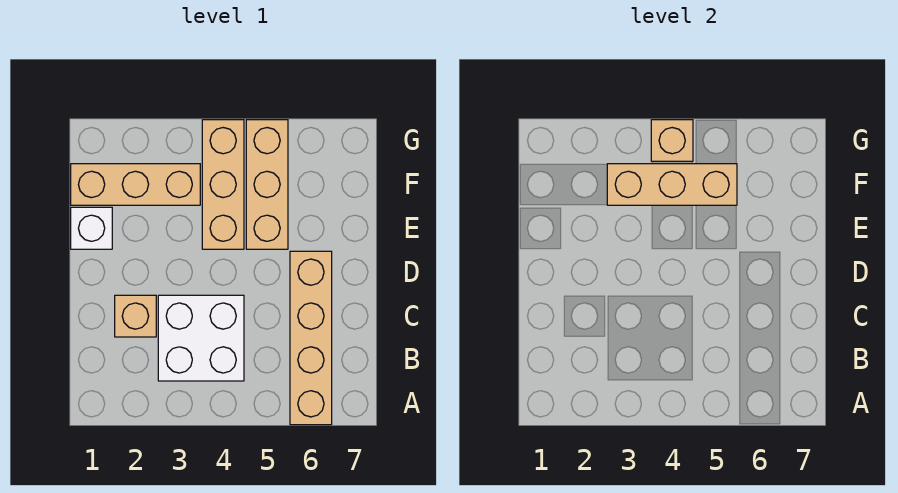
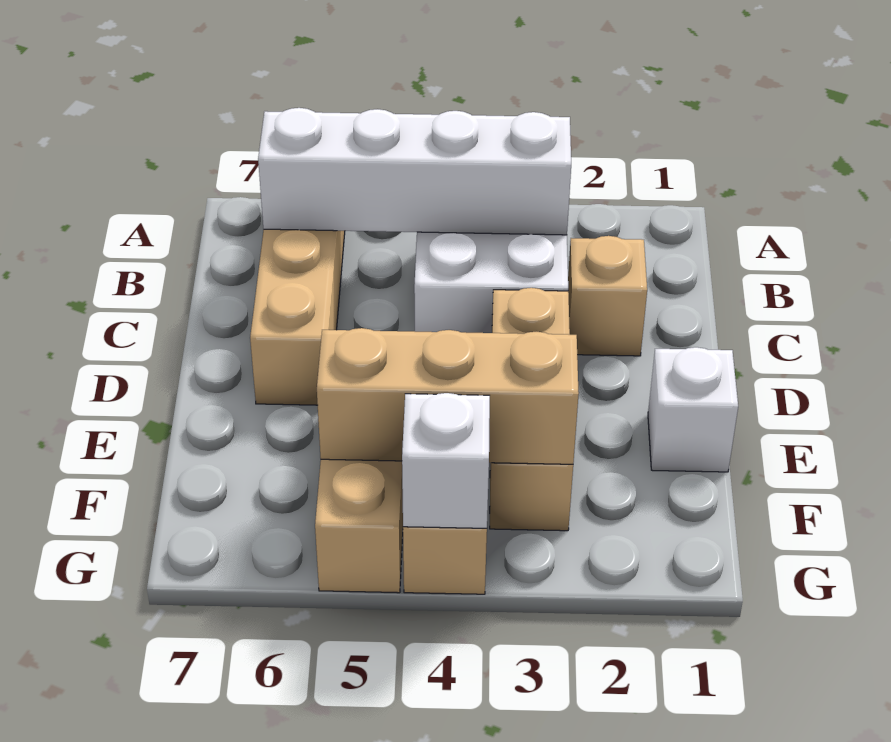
none -> white brick B3:B6 level 2
tan brick F1:F3 level 1 -> tan brick D3:F3 level 1
tan brick G4 level 2 -> white brick G4 level 2

